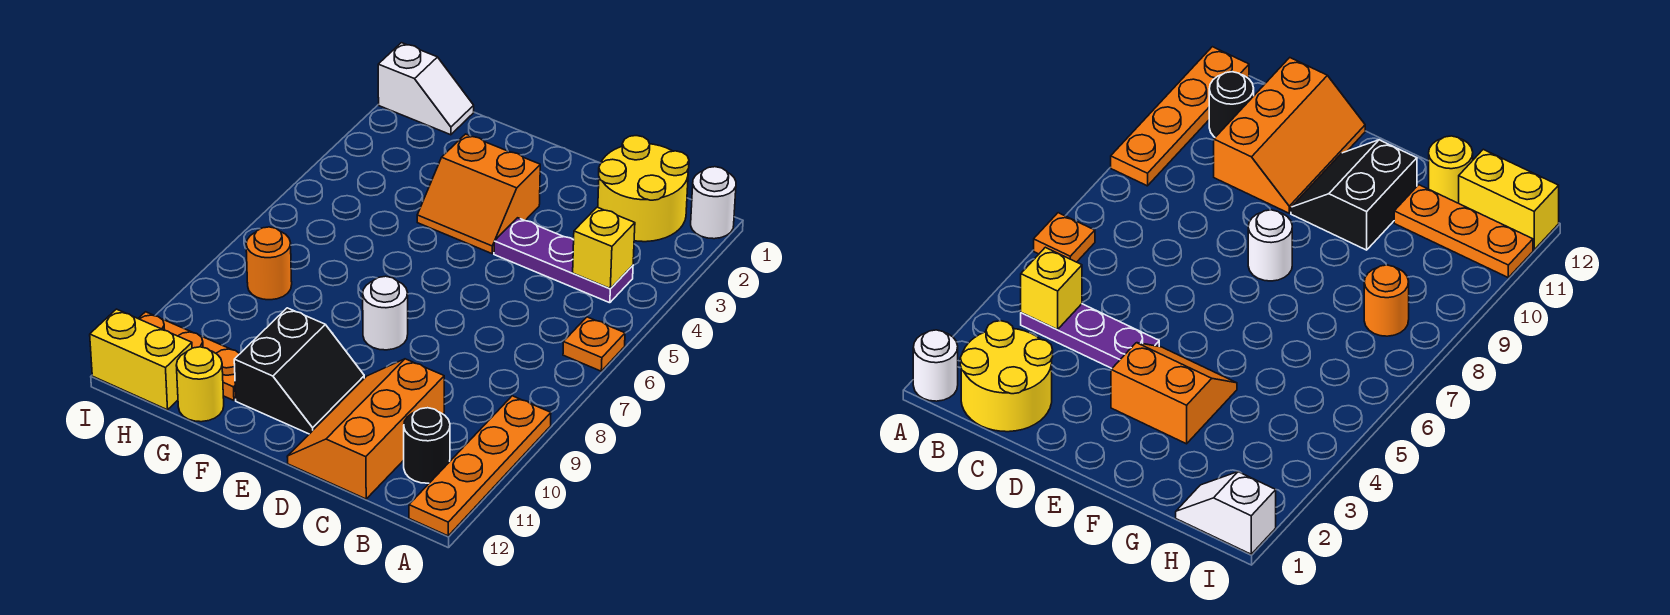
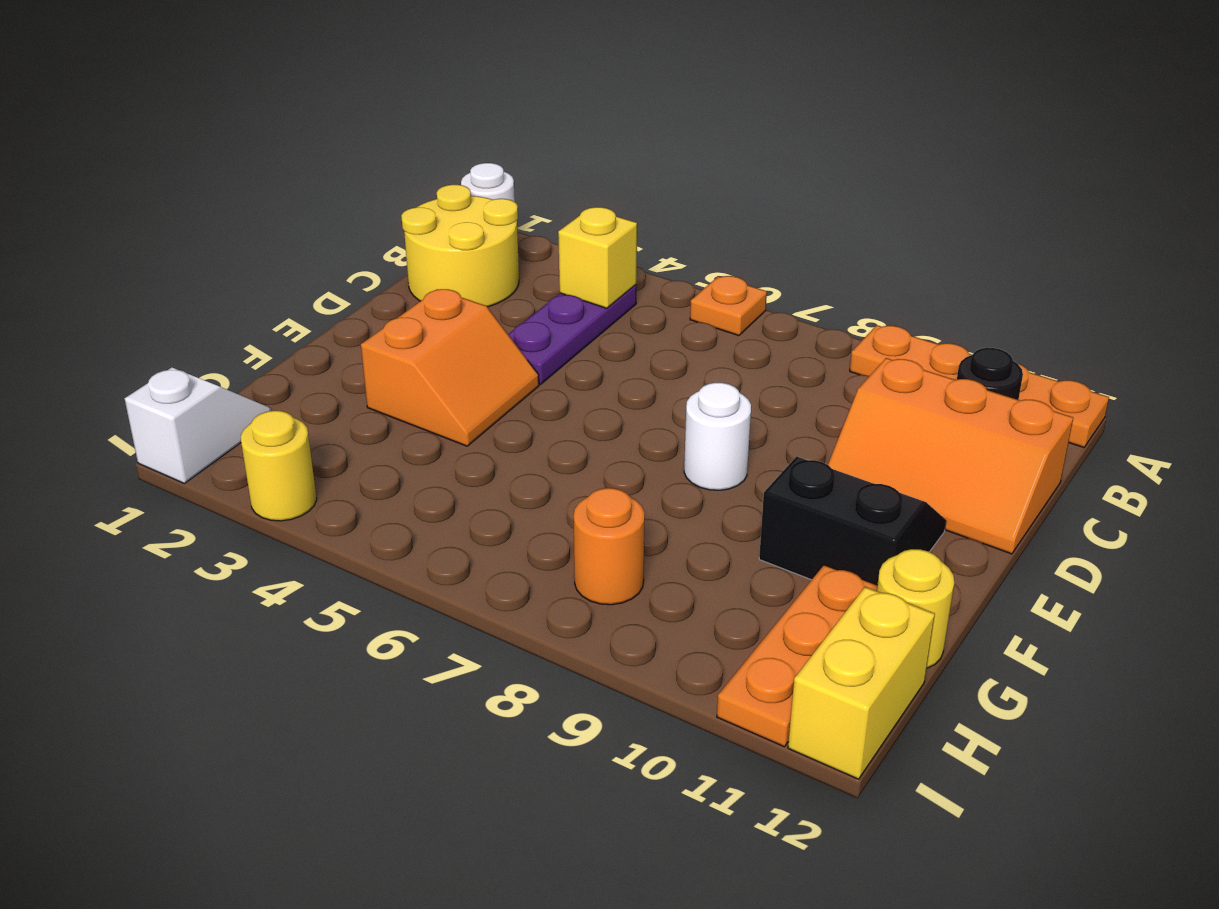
none -> yellow round brick I3 level 1

